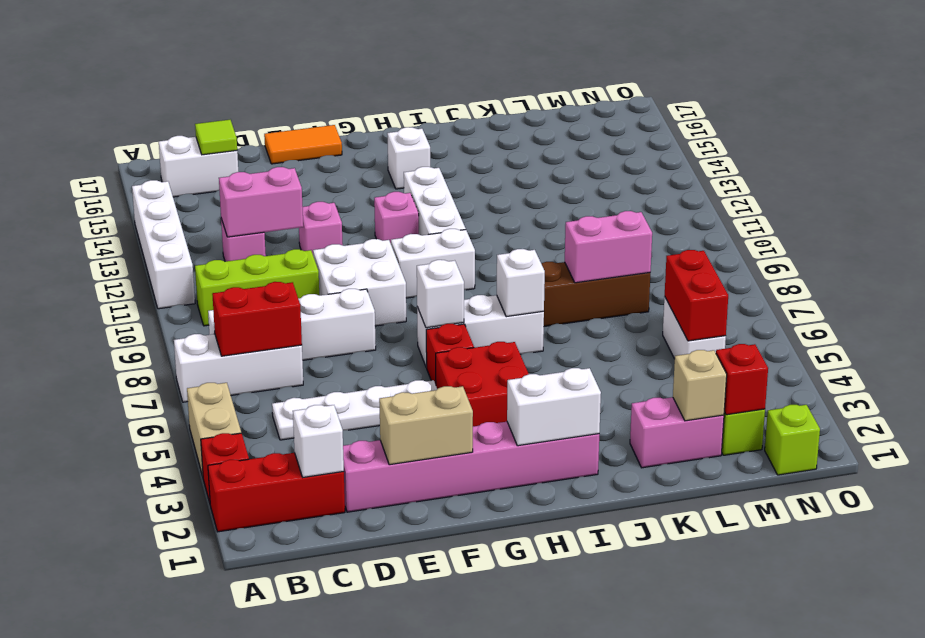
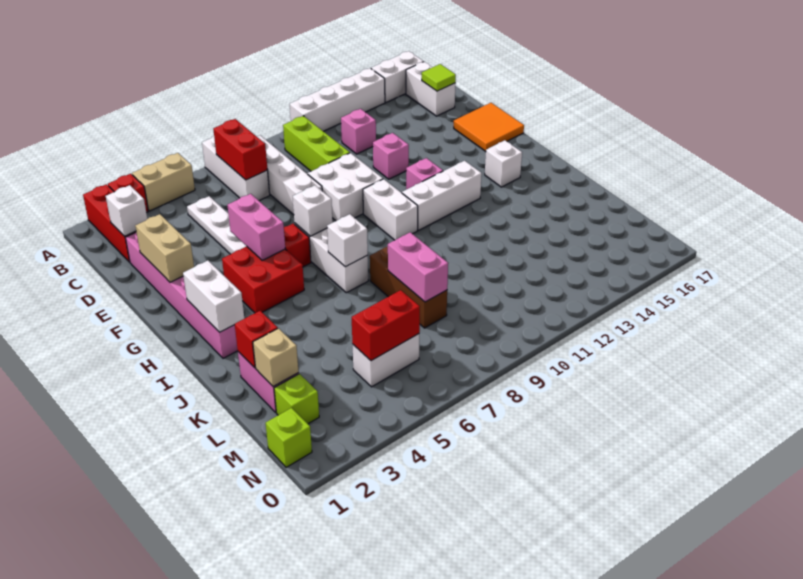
none -> white brick A15:A16 level 1
pink brick C12:D12 level 2 -> pink brick F5:G5 level 2
orange tile E17:F17 level 1 -> orange tile E16:F17 level 1
red brick M2 level 2 -> red brick K2 level 2

